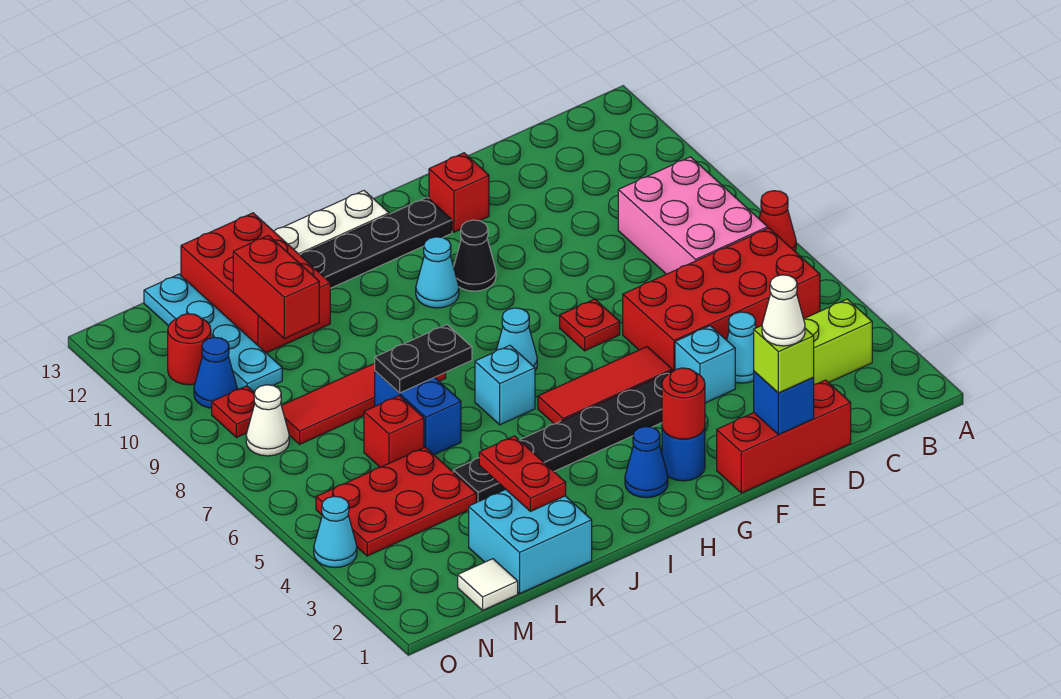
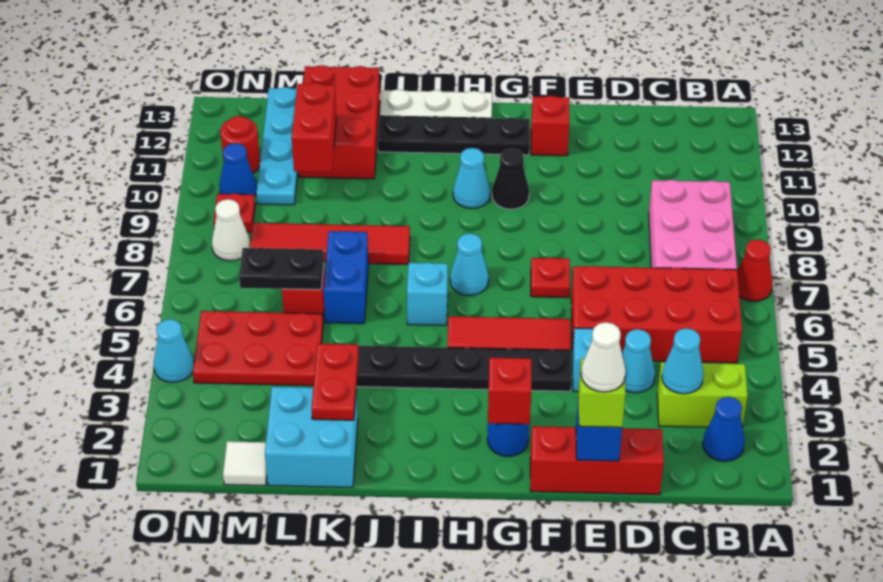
none -> cyan cone C3 level 2
red round brick G2 level 2 -> red brick G2 level 2
blue cone H2 level 1 -> blue cone B2 level 1
black plate J7:K7 level 2 -> black plate L6:M6 level 2

